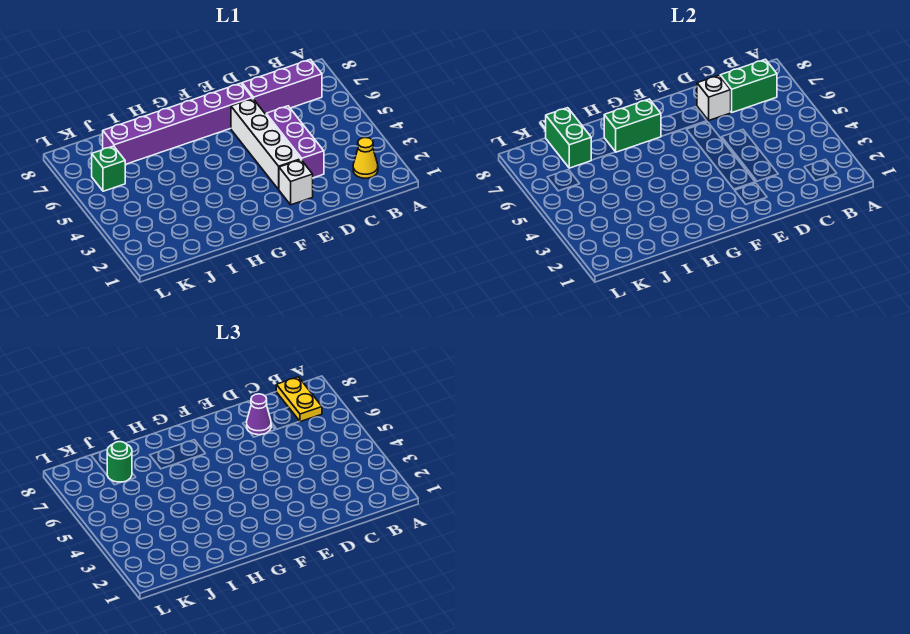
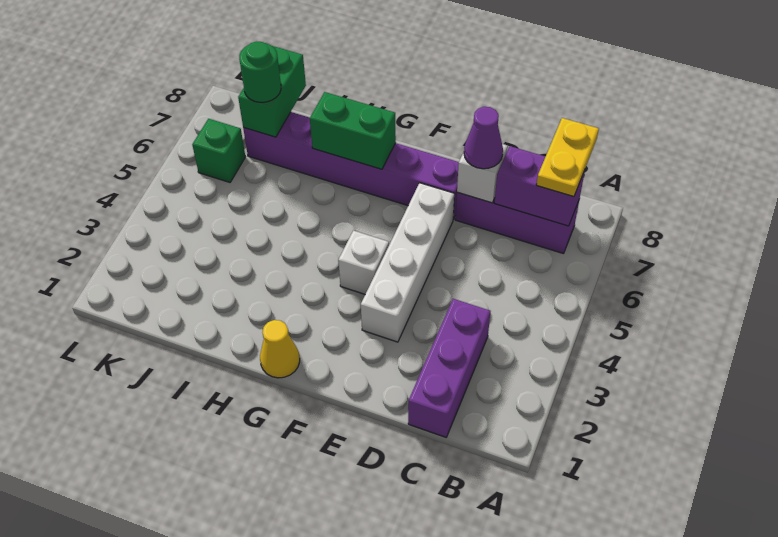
yellow cone B2 level 1 -> yellow cone G1 level 1
green brick B7:C7 level 2 -> purple brick B7:C7 level 2
purple brick D3:D5 level 1 -> purple brick C1:C3 level 1
white brick E2 level 1 -> white brick F4 level 1

